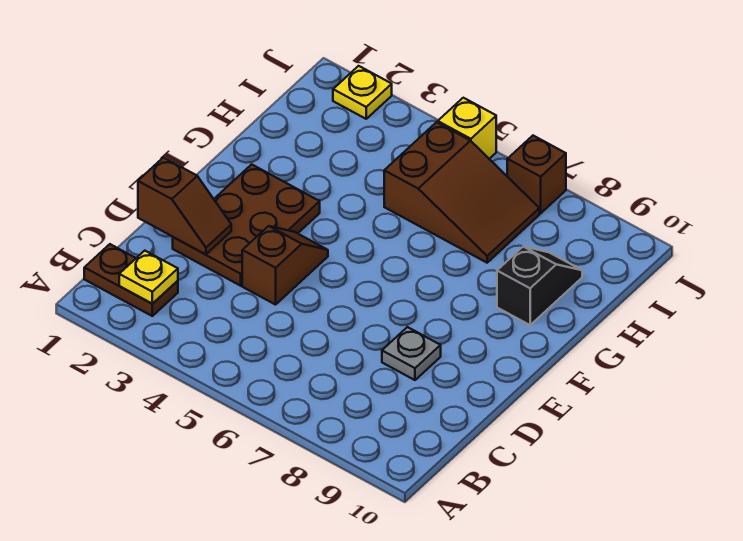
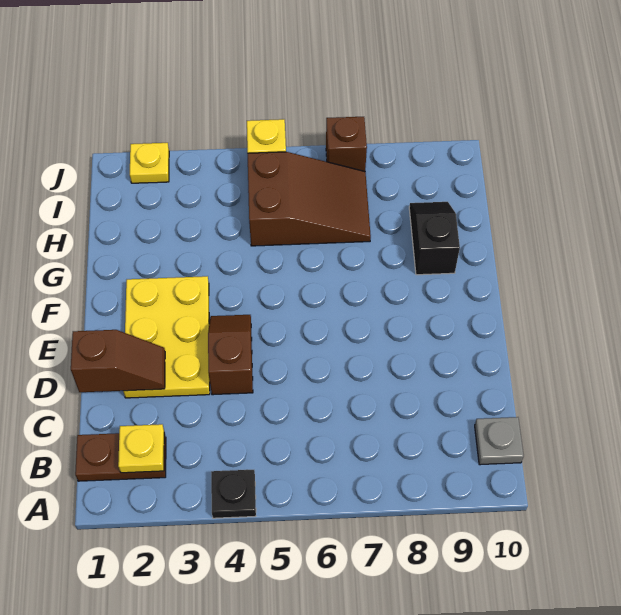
none -> black plate A4 level 1
brown plate D2:F3 level 1 -> yellow plate D2:F3 level 1
grey plate D8 level 1 -> grey plate B10 level 1

